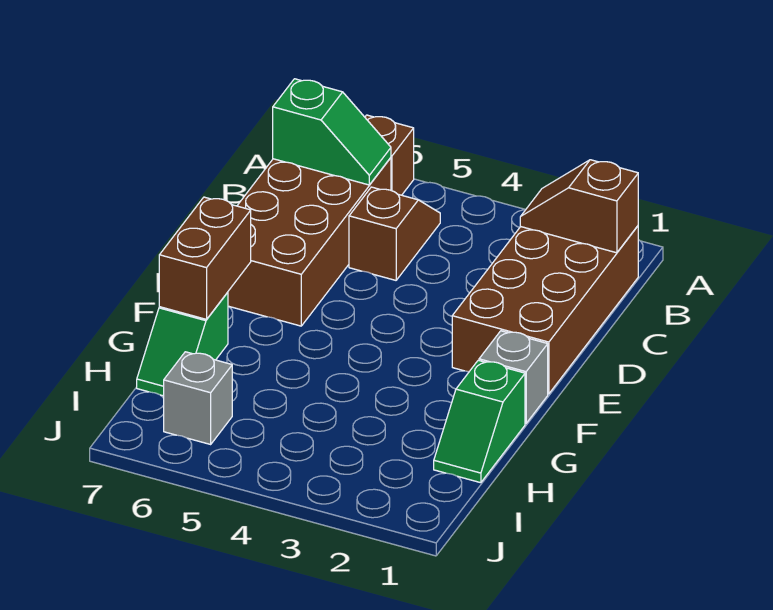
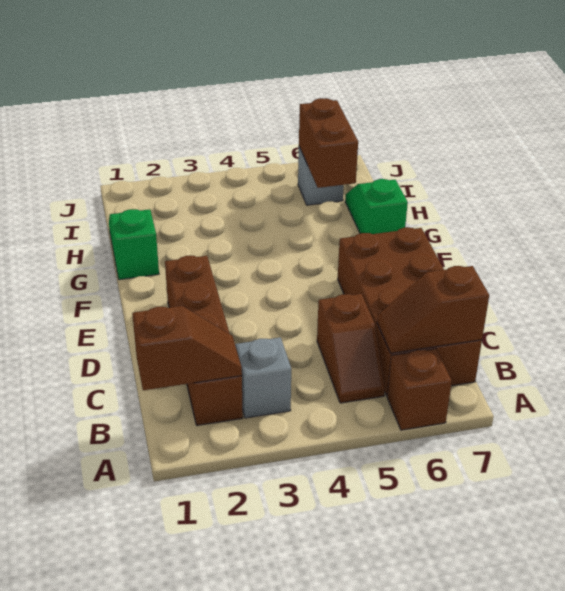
brown brick B1:E2 level 1 -> brown brick B2:E2 level 1
green slope B6:B7 level 2 top 7 -> brown slope B6:B7 level 2 top 7
grey brick F1 level 1 -> grey brick B3 level 1
brown brick F7:G7 level 2 -> brown brick H6:I6 level 2

